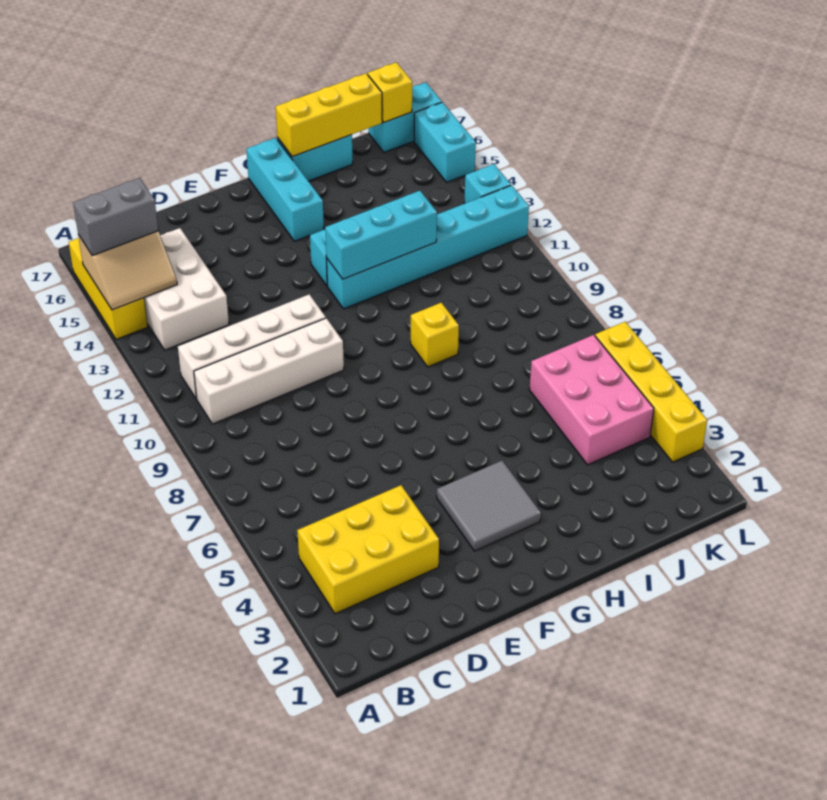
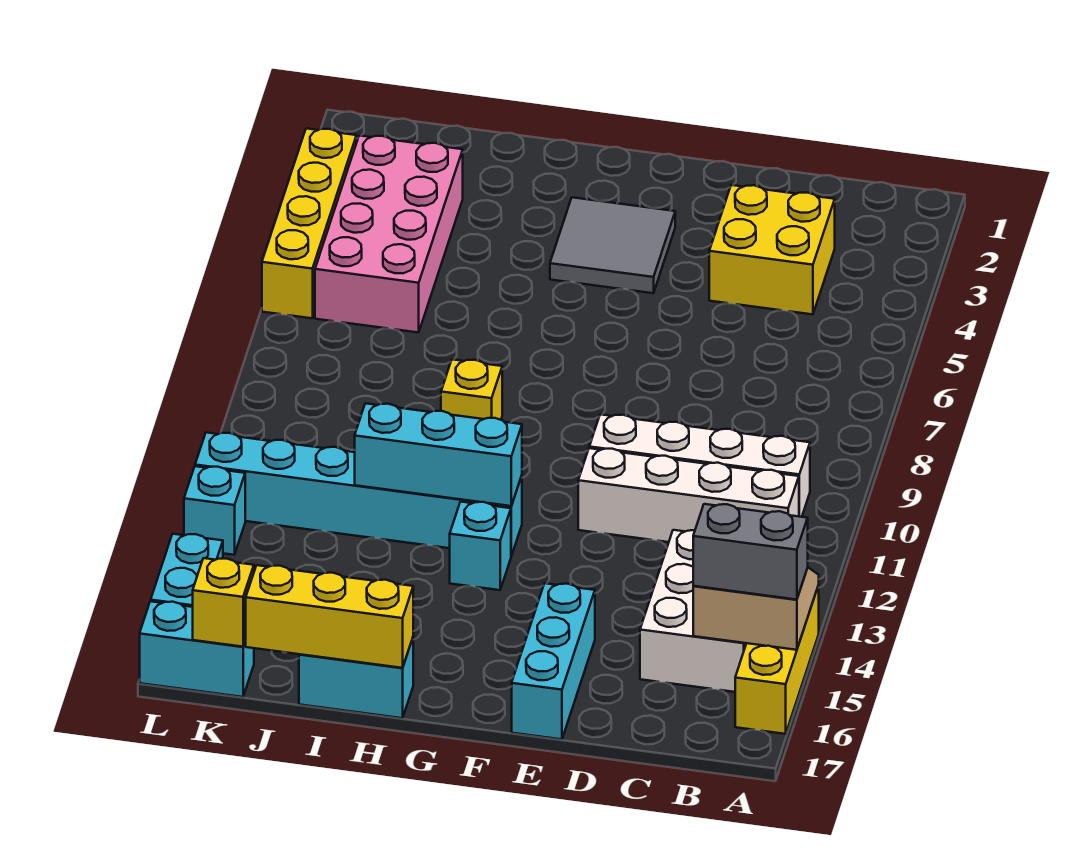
yellow brick B3:D4 level 1 -> yellow brick C3:D4 level 1
cyan brick G15:G17 level 1 -> cyan brick E15:E17 level 1
pink brick J4:K6 level 1 -> pink brick J3:K6 level 1

